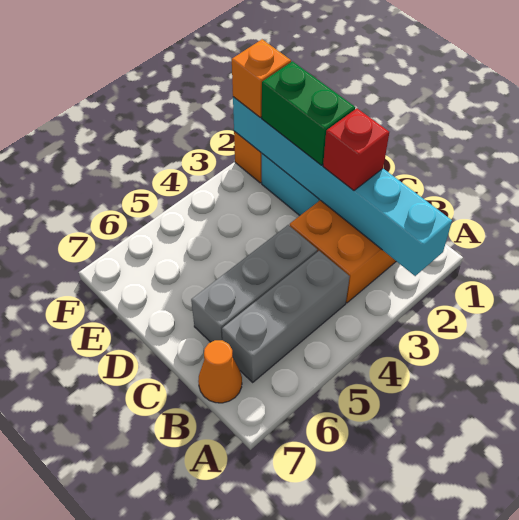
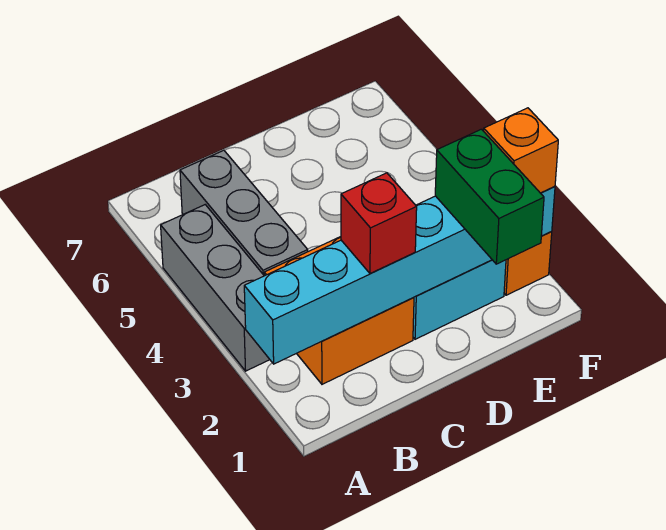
orange cone B7 level 1 -> none
grey brick C4:C6 level 1 -> grey brick A3:A5 level 1
green brick D2:E2 level 3 -> green brick E1:E2 level 3

